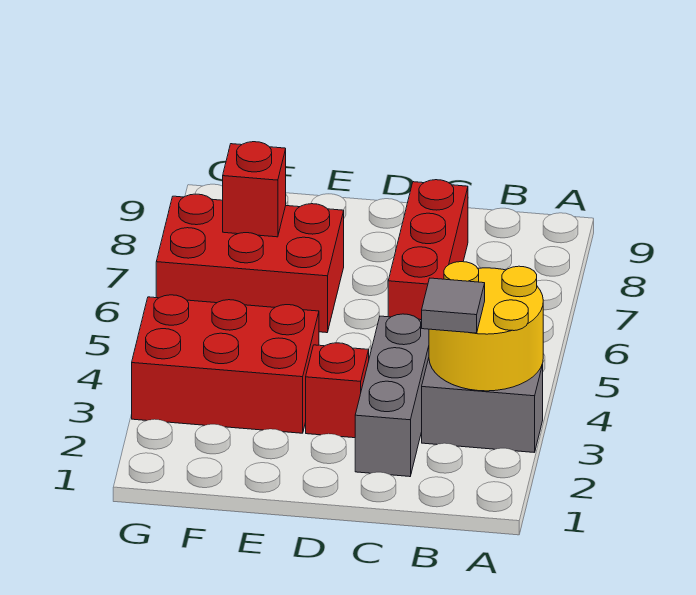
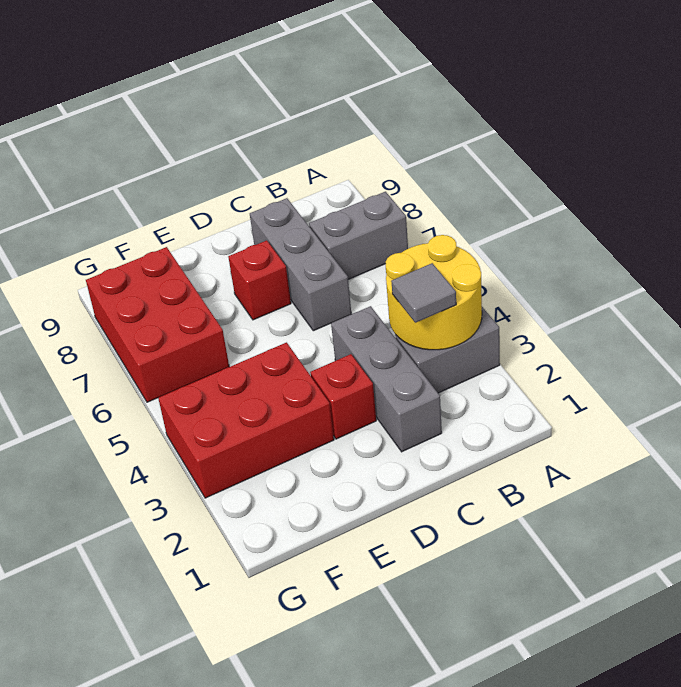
none -> grey brick A7:B7 level 1
red brick C6:C8 level 1 -> grey brick C6:C8 level 1
red brick E6:G7 level 1 -> red brick F6:G8 level 1
red brick F7 level 2 -> red brick D7 level 1

